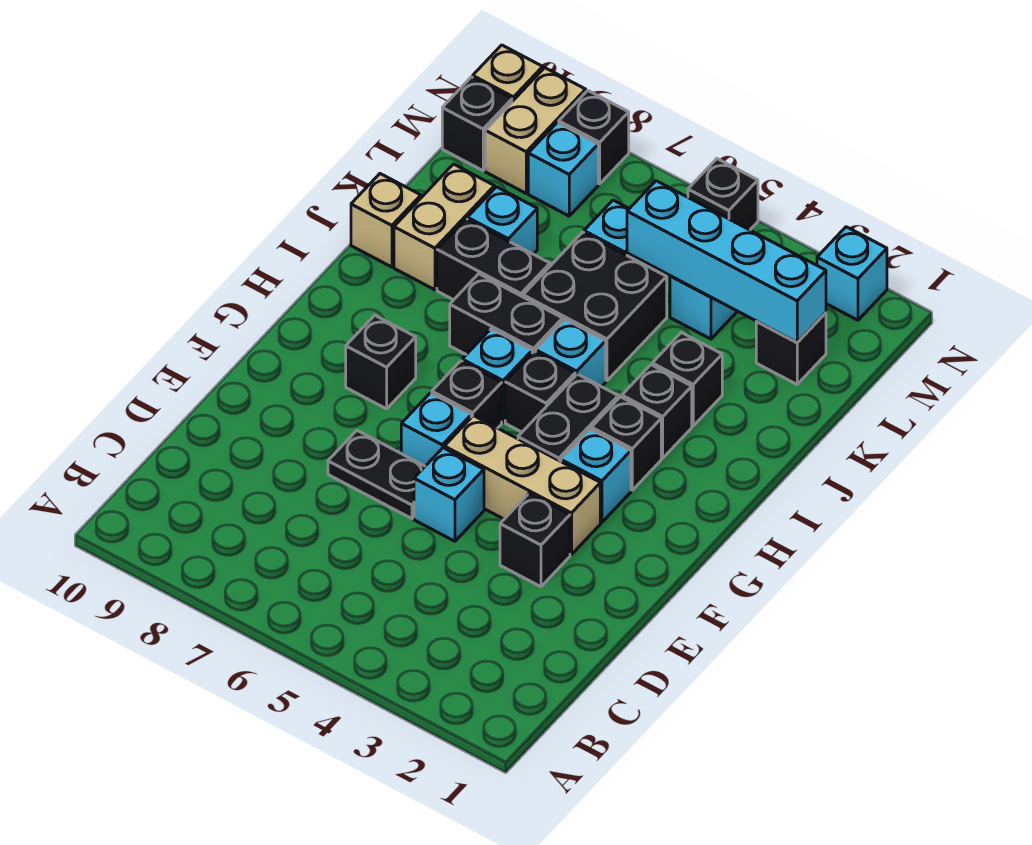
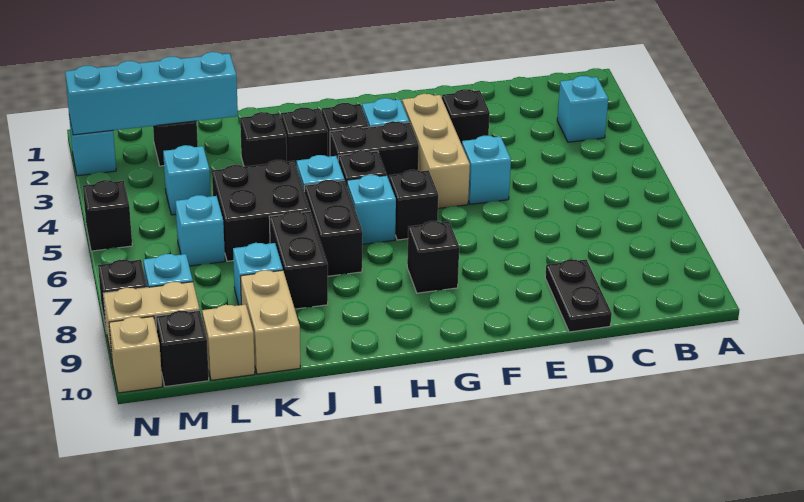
black plate E6:E7 level 1 -> black plate D9:D10 level 1
cyan brick F6 level 1 -> cyan brick B3 level 1
tan brick J9:K9 level 1 -> tan brick K9:K10 level 1
tan brick J10 level 1 -> tan brick L10 level 1
cyan brick L2:L5 level 2 -> cyan brick K2:N2 level 2

